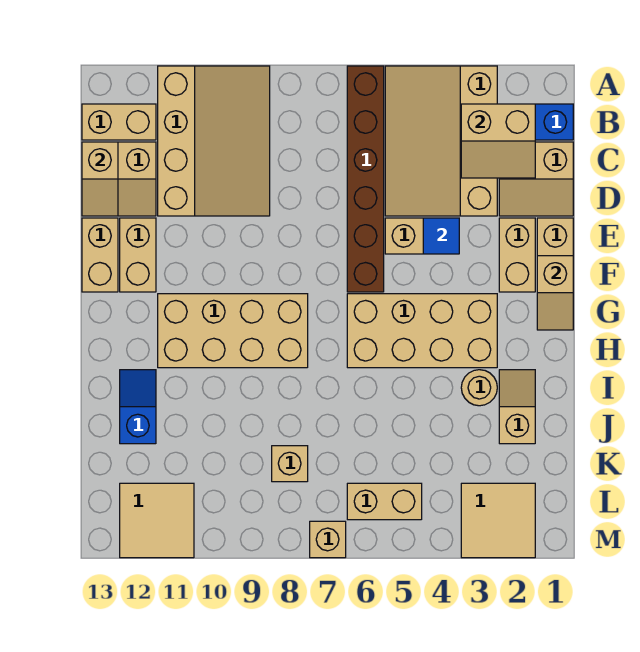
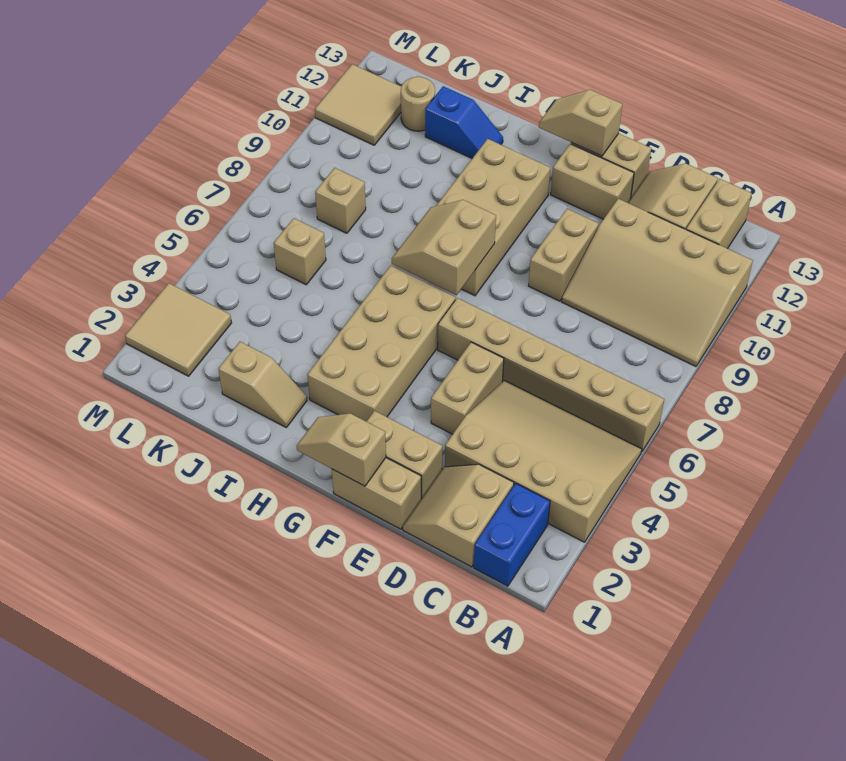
brown brick A6:F6 level 1 -> tan brick A6:F6 level 1
tan slope B2:C3 level 2 top B -> tan slope G7:H8 level 2 top G
tan slope C13:D13 level 2 top C -> tan slope F13:G13 level 2 top F
blue tile E4 level 2 -> none
tan round brick I3 level 1 -> tan round brick K12 level 1
tan brick L5:L6 level 1 -> tan brick E9:E10 level 1
tan brick M7 level 1 -> tan brick K6 level 1

